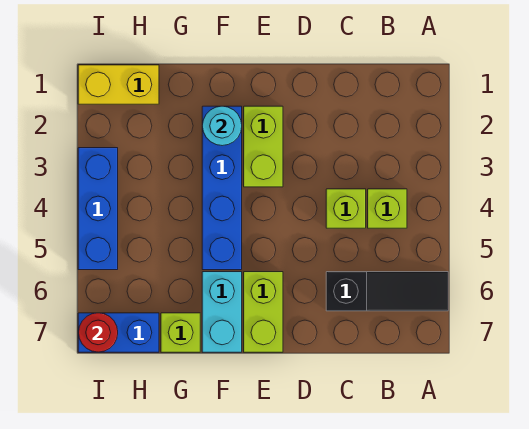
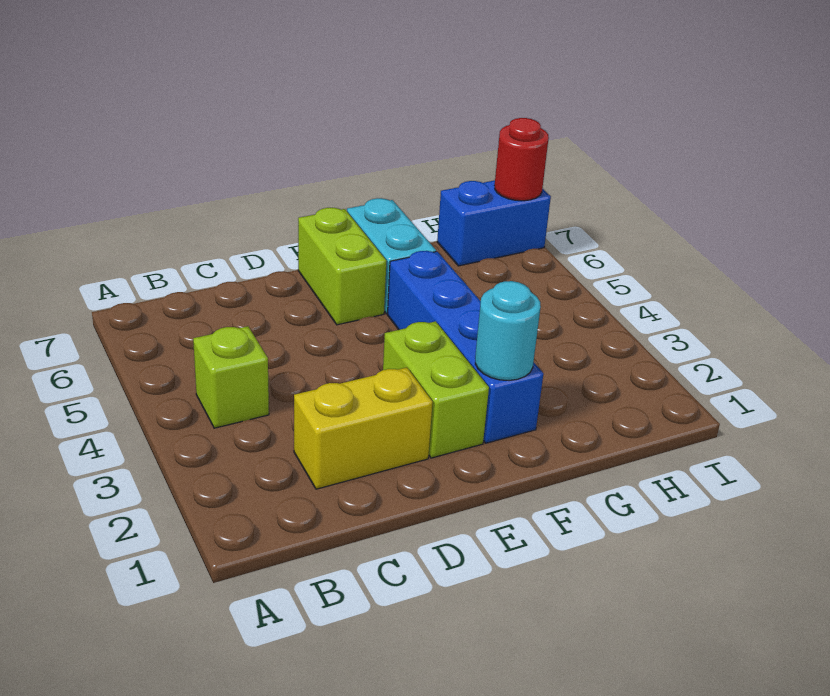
black slope A6:C6 level 1 top C -> none
lime brick C4 level 1 -> none
lime brick G7 level 1 -> none
yellow brick H1:I1 level 1 -> yellow brick C2:D2 level 1
blue brick I3:I5 level 1 -> none

